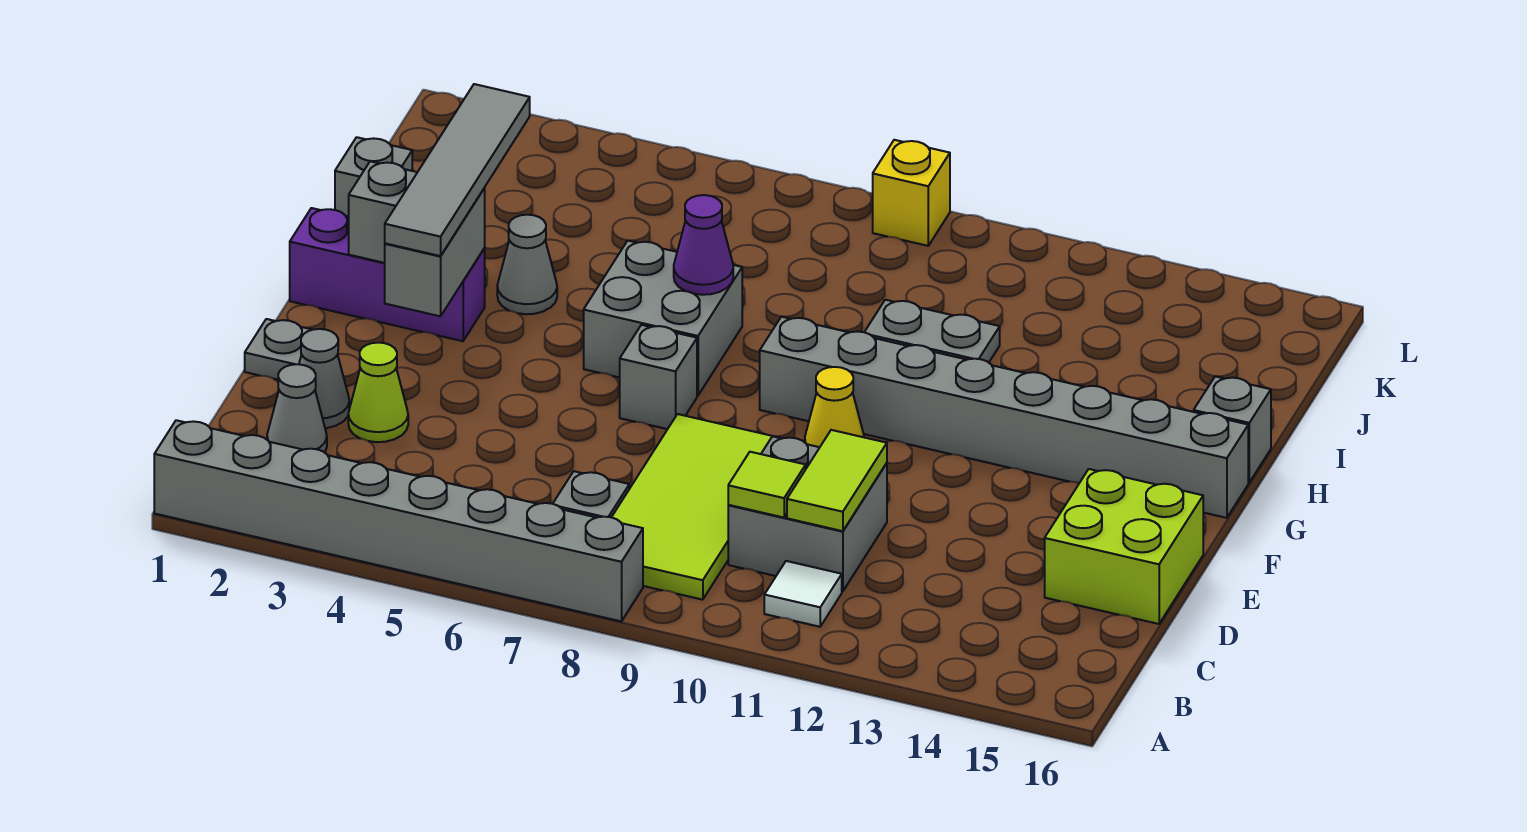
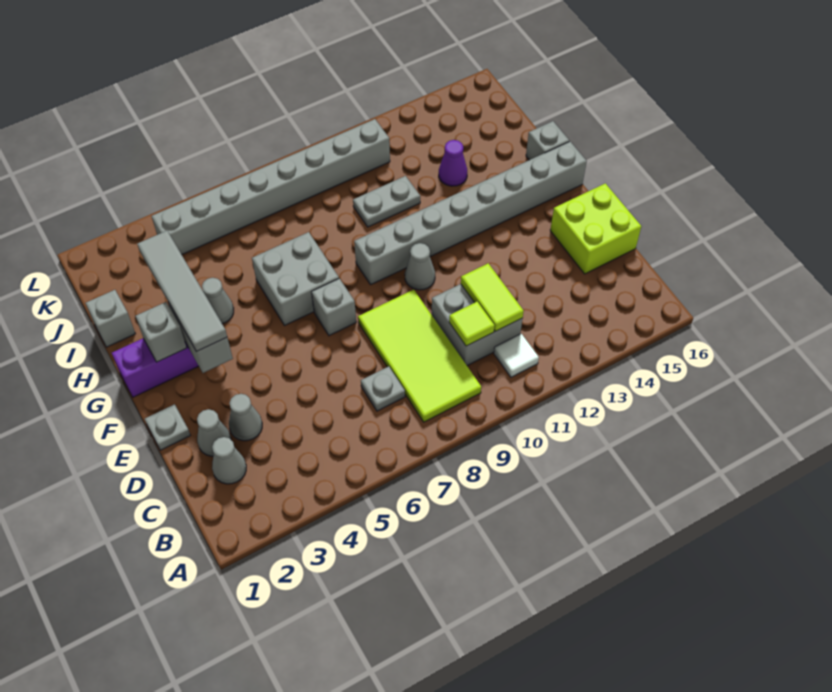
grey brick A1:A8 level 1 -> grey brick K4:K11 level 1
lime cone D3 level 1 -> grey cone D3 level 1
yellow cone F10 level 1 -> grey cone F10 level 1
purple cone H7 level 2 -> purple cone I13 level 1
yellow brick L9 level 1 -> none

